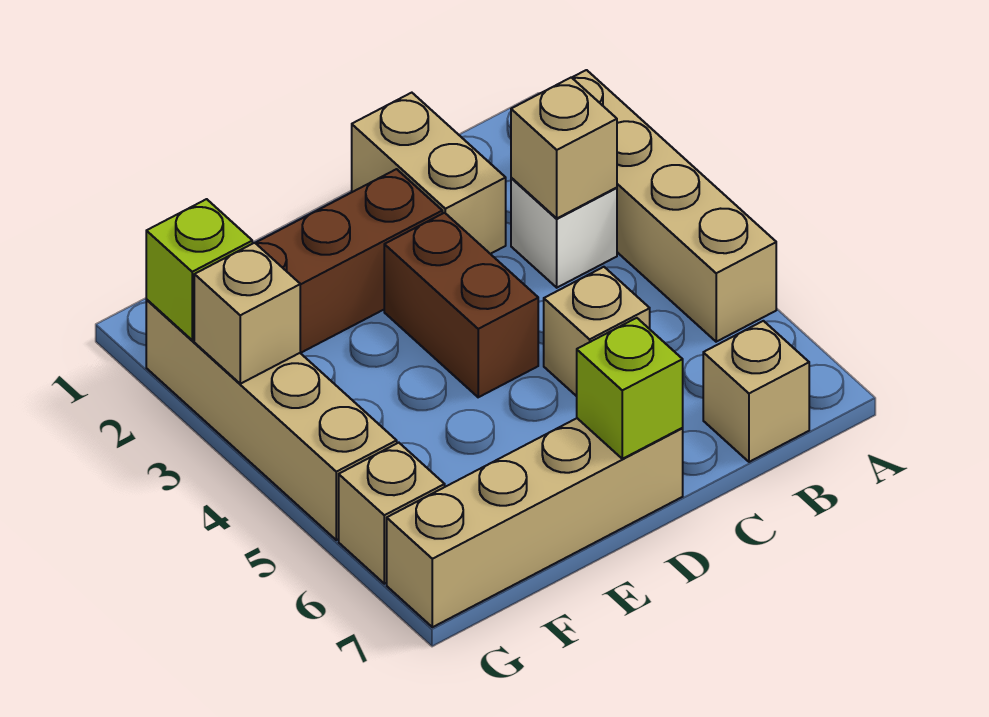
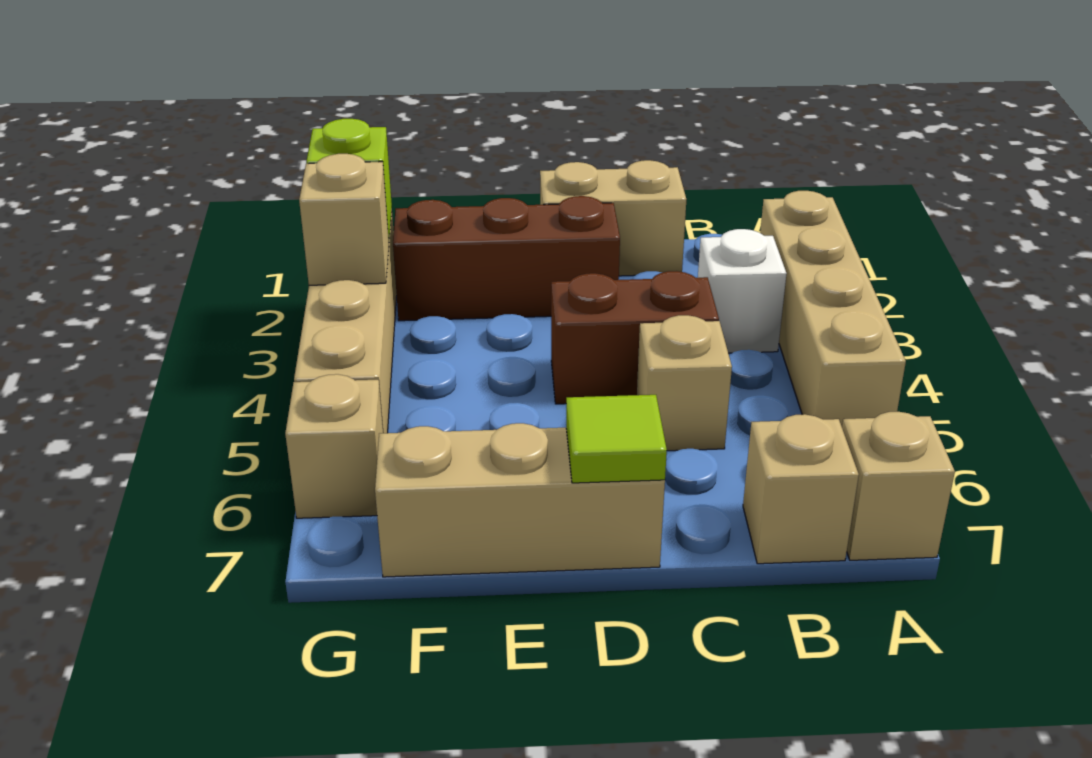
tan brick B3 level 2 -> tan brick A7 level 1
tan brick C1:C2 level 1 -> tan brick C1:D1 level 1
brown brick D3:D4 level 1 -> brown brick C4:D4 level 1
tan brick D7:G7 level 1 -> tan brick D7:F7 level 1
lime brick D7 level 2 -> lime tile D7 level 2

